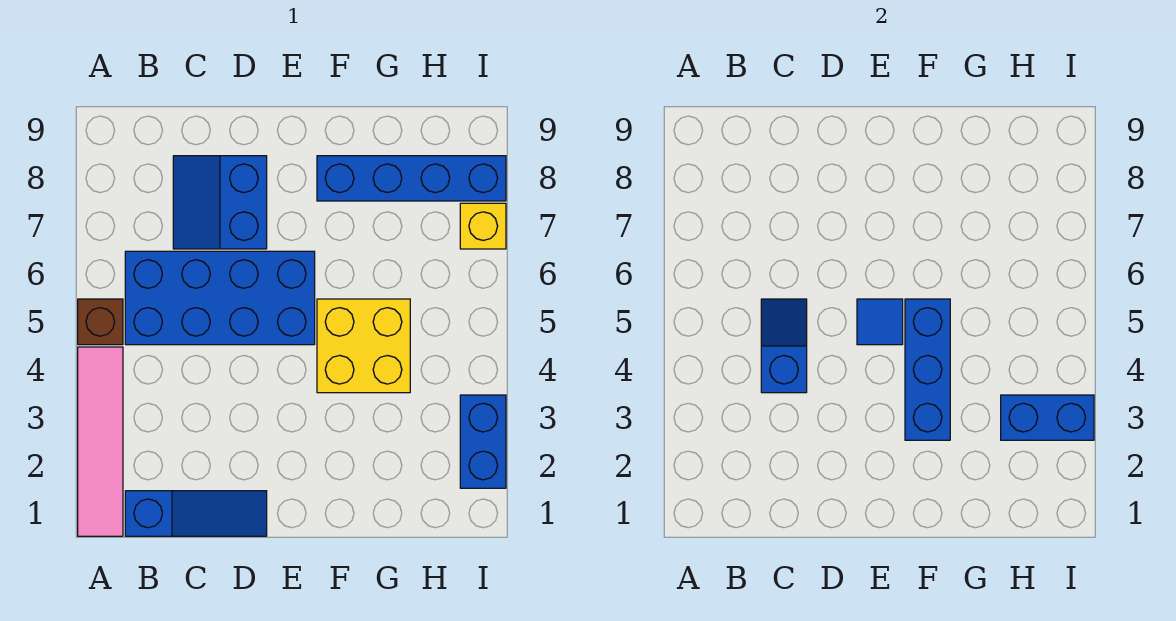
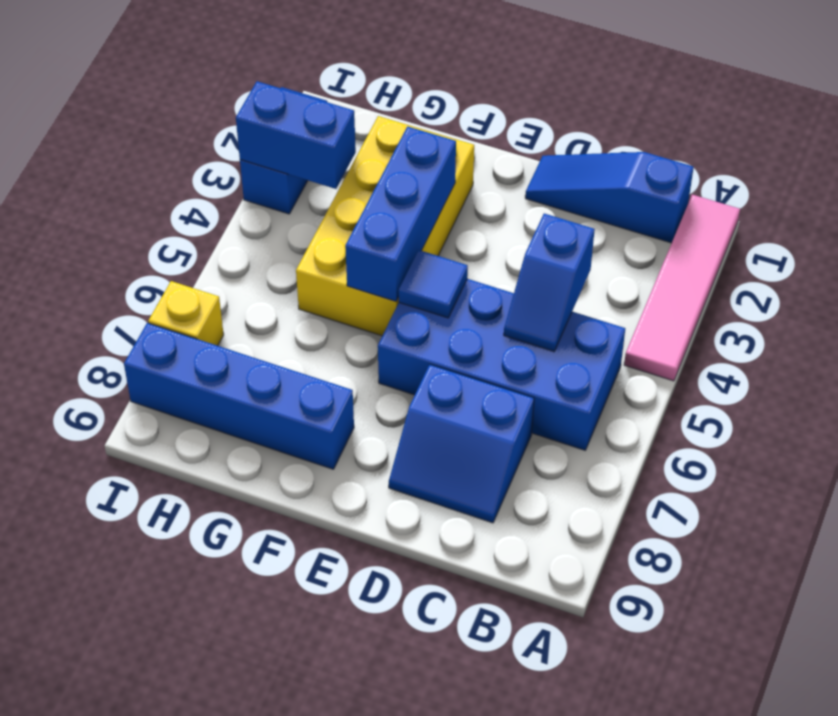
brown brick A5 level 1 -> none
blue slope C7:D8 level 1 top D -> blue slope C7:D8 level 1 top 7
yellow brick F4:G5 level 1 -> yellow brick F2:G5 level 1

